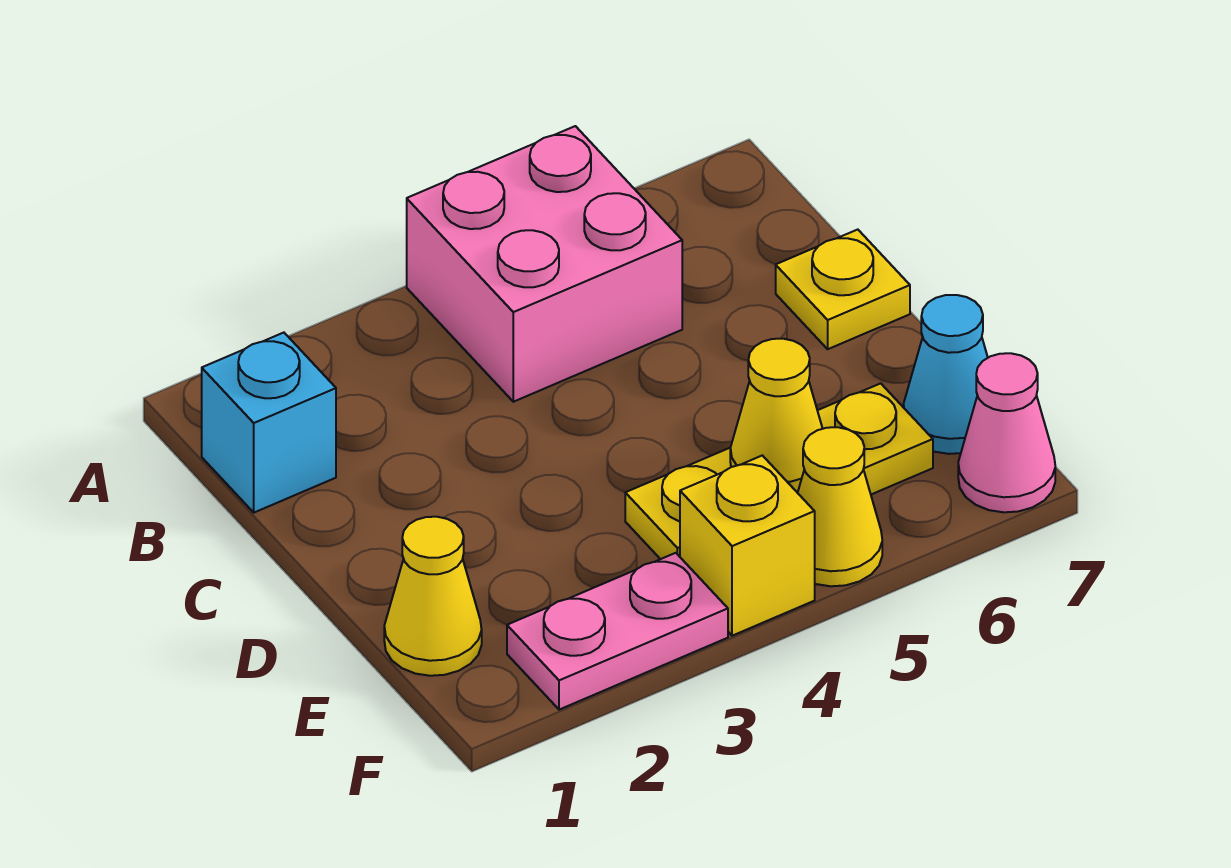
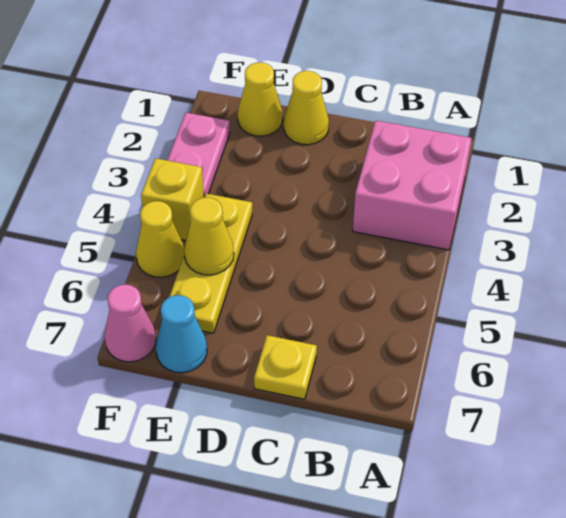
pink brick A4:B5 level 1 -> pink brick A2:B3 level 1
cyan brick B1 level 1 -> none
none -> yellow cone D1 level 1

